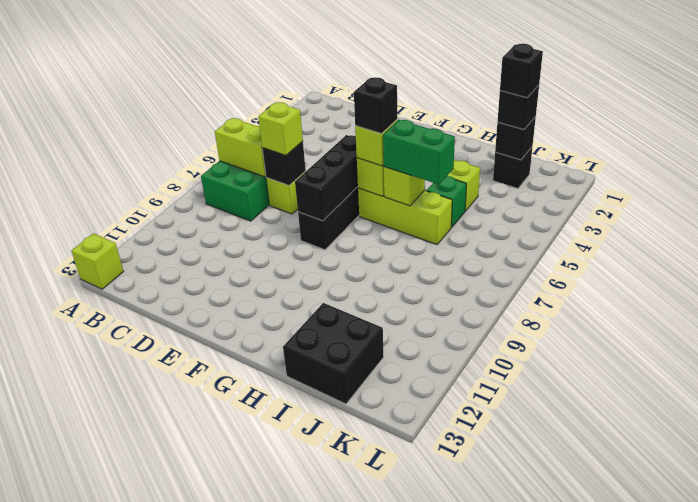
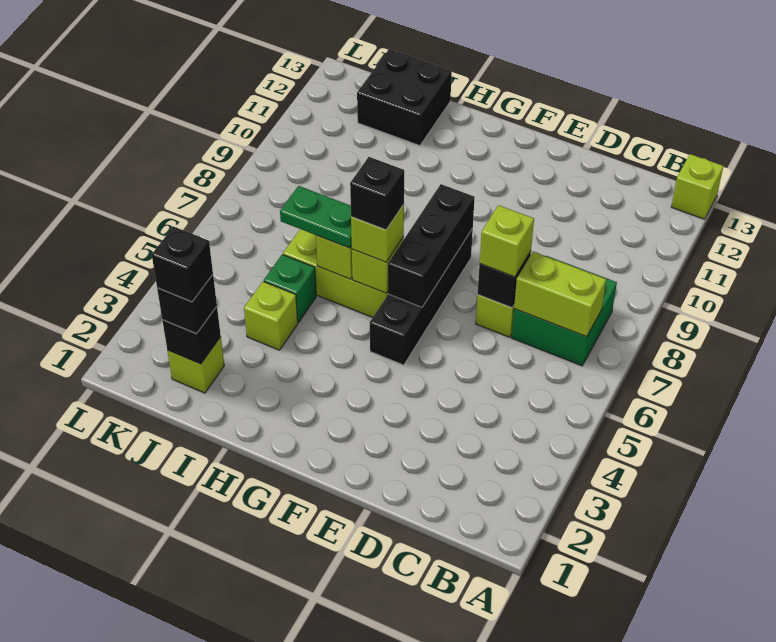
green brick H6:I6 level 3 -> green plate H6:I6 level 3
black brick J2 level 1 -> lime brick J2 level 1

